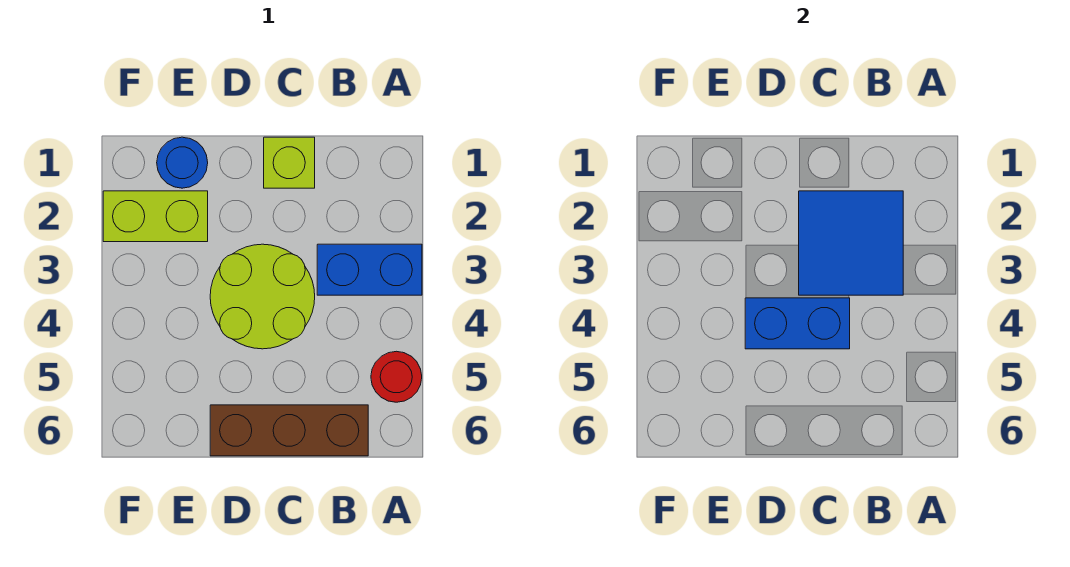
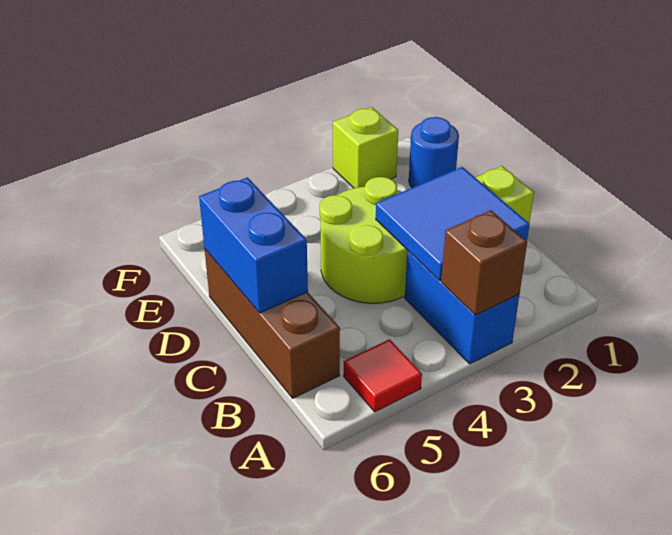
none -> brown brick A3 level 2
red round brick A5 level 1 -> red tile A5 level 1
blue brick C4:D4 level 2 -> blue brick C6:D6 level 2
lime brick E2:F2 level 1 -> lime brick F2 level 1

